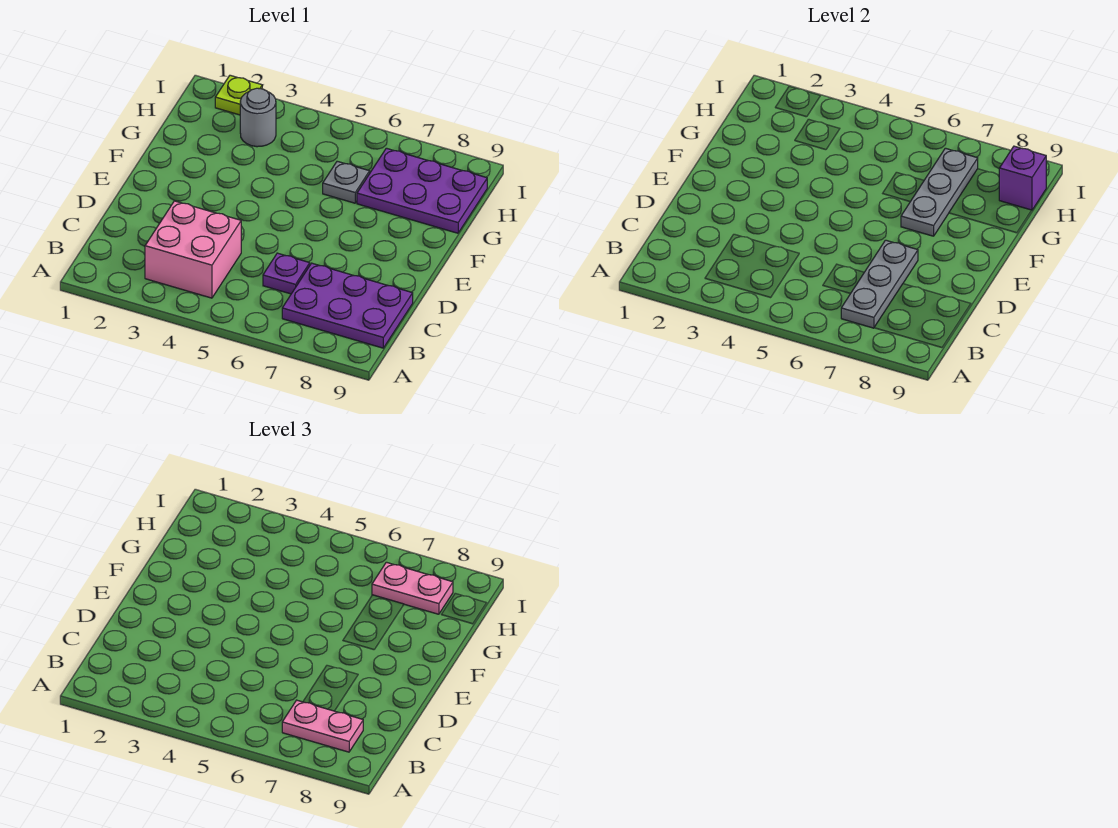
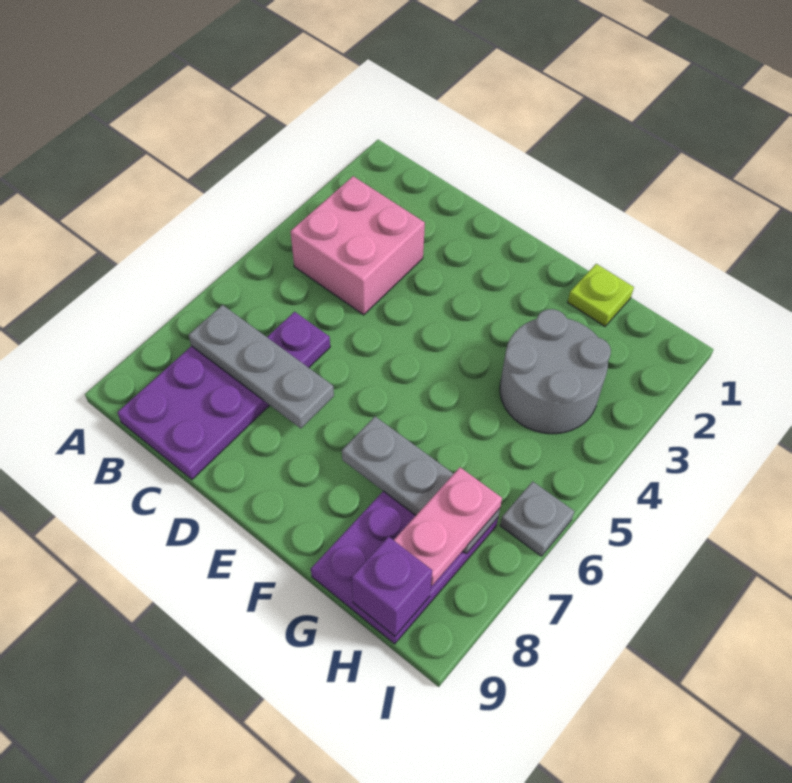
pink plate B7:B8 level 3 -> none
grey plate G6 level 1 -> grey plate I6 level 1
grey round brick H3 level 1 -> grey round brick G3:H4 level 1
lime plate I2 level 1 -> lime plate G1 level 1

